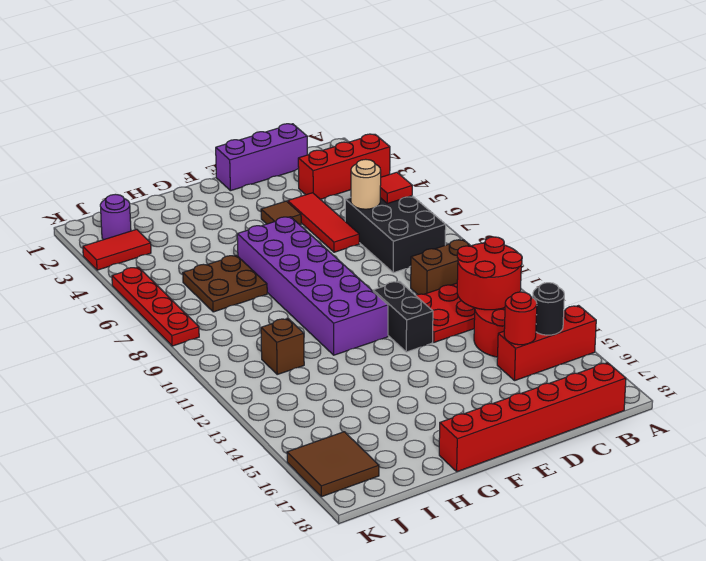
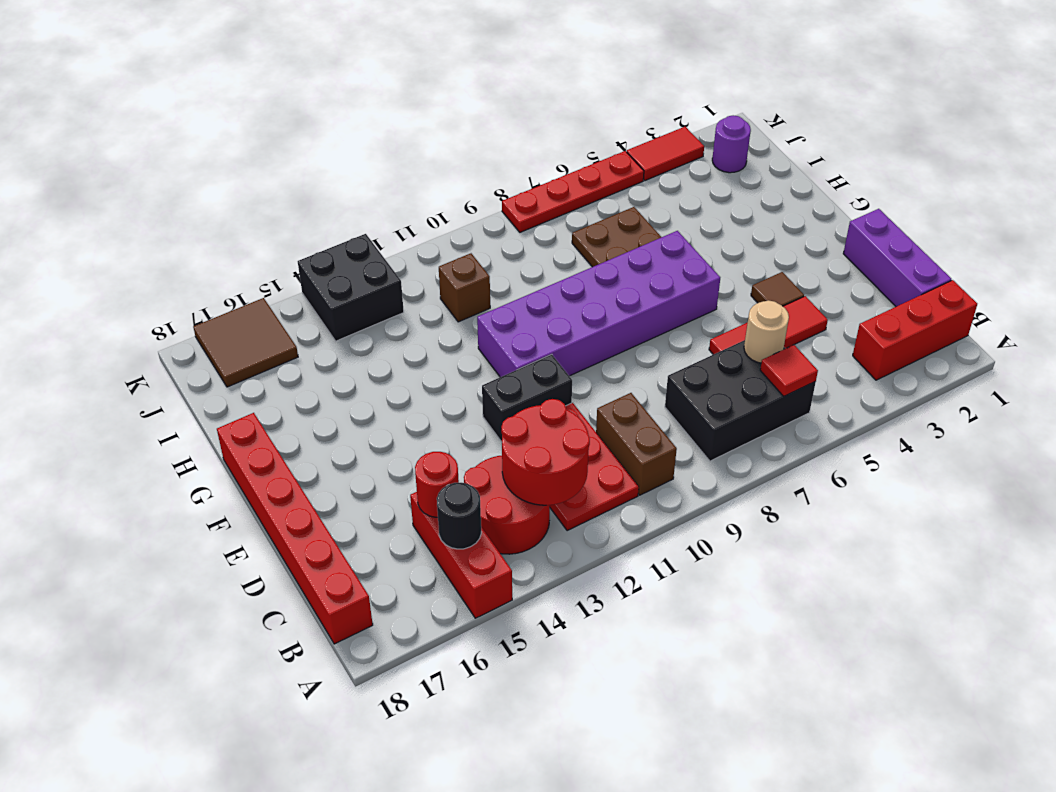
red brick A3:C3 level 1 -> red brick B1:B3 level 1
red tile J3:K3 level 1 -> red tile K3:K4 level 1
none -> black brick J13:K14 level 1

